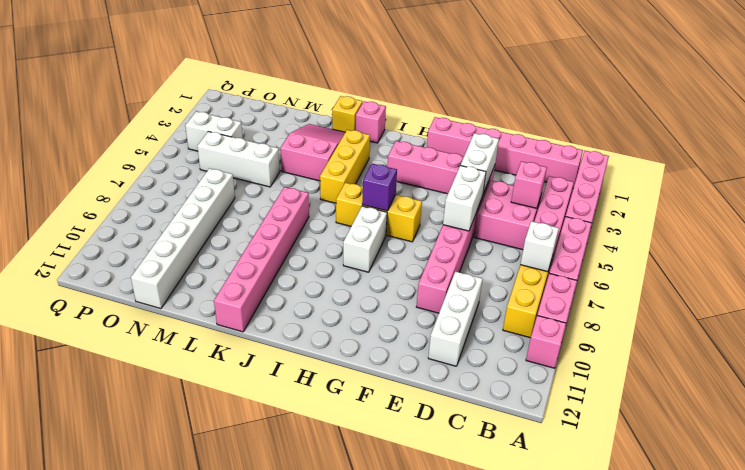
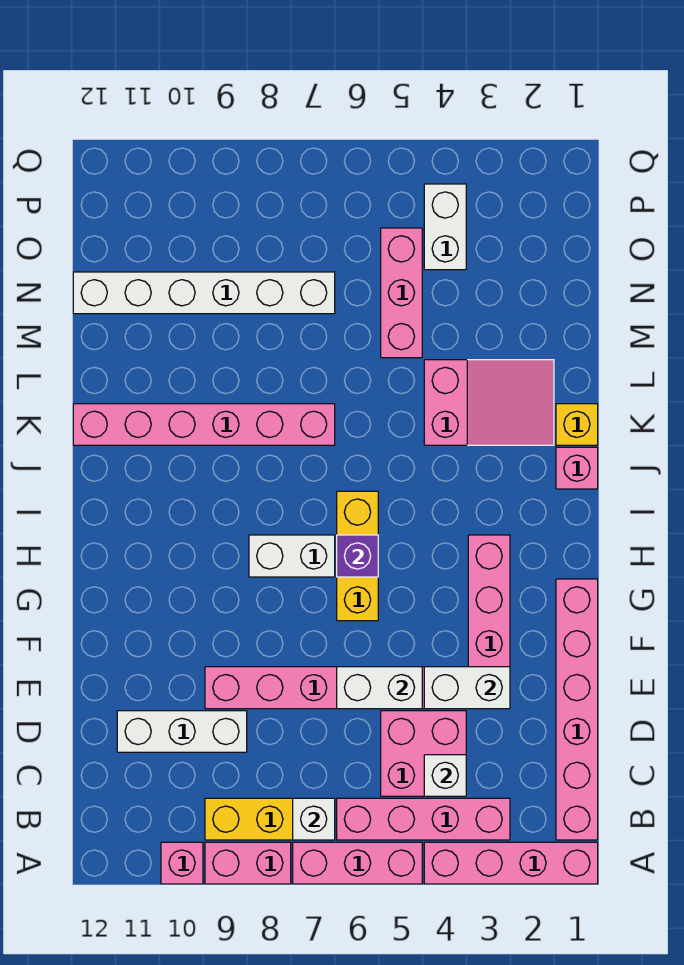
pink brick C4 level 2 -> white brick C4 level 2
yellow brick J3:J5 level 1 -> none
white brick M5:O5 level 1 -> pink brick M5:O5 level 1

